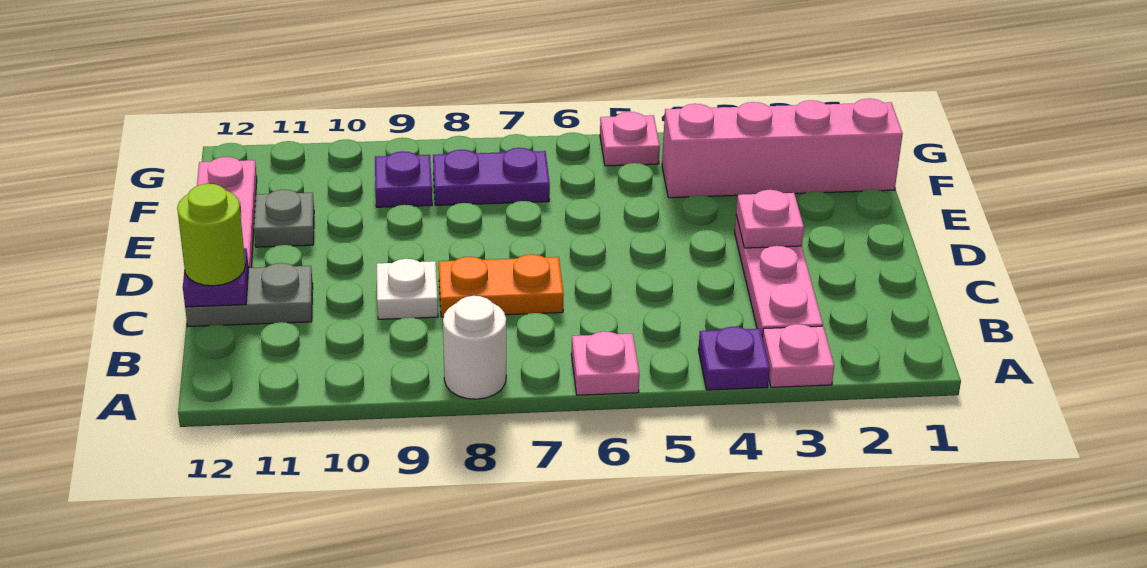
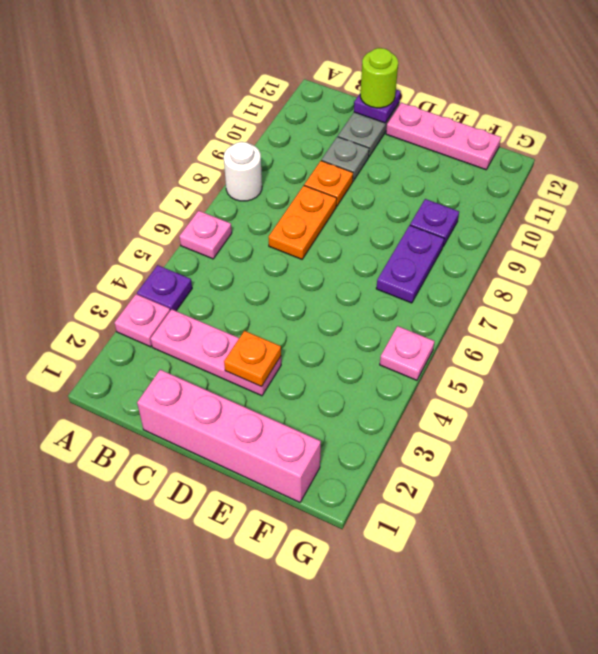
white plate C9 level 1 -> orange plate C9 level 1
pink plate D3 level 2 -> orange plate D3 level 2
grey plate E11 level 1 -> grey plate C10 level 1
pink brick F1:F4 level 1 -> pink brick C1:F1 level 1

